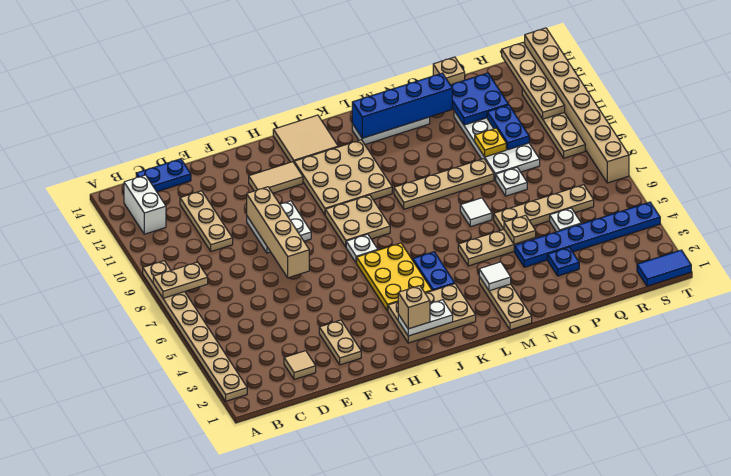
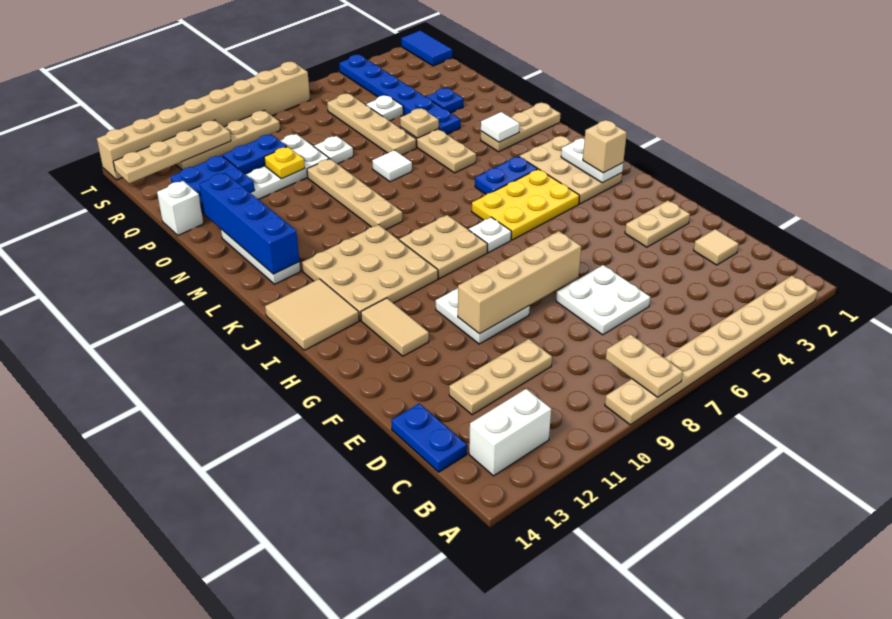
none -> white plate D6:E7 level 1
tan brick P14 level 1 -> white brick P14 level 1

